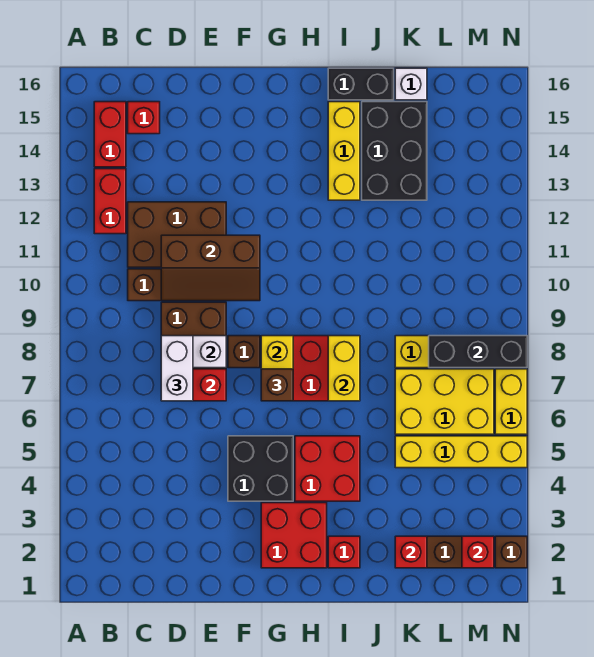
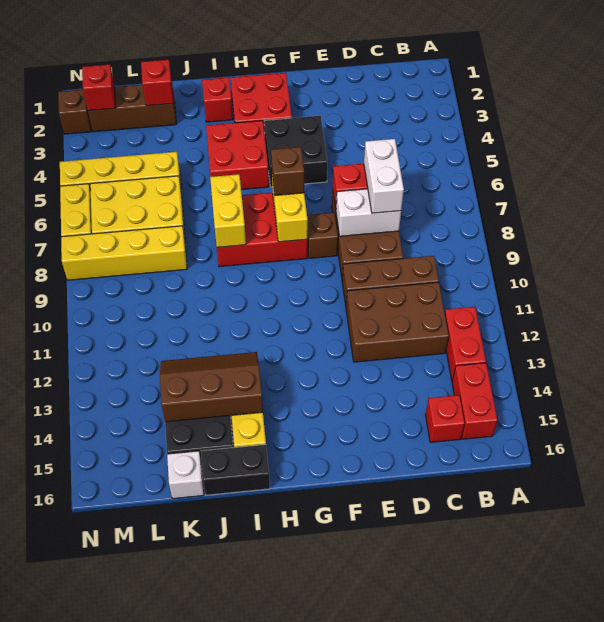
brown slope D10:F11 level 2 top 11 -> brown slope I13:K14 level 2 top 14
black brick L8:N8 level 2 -> none

